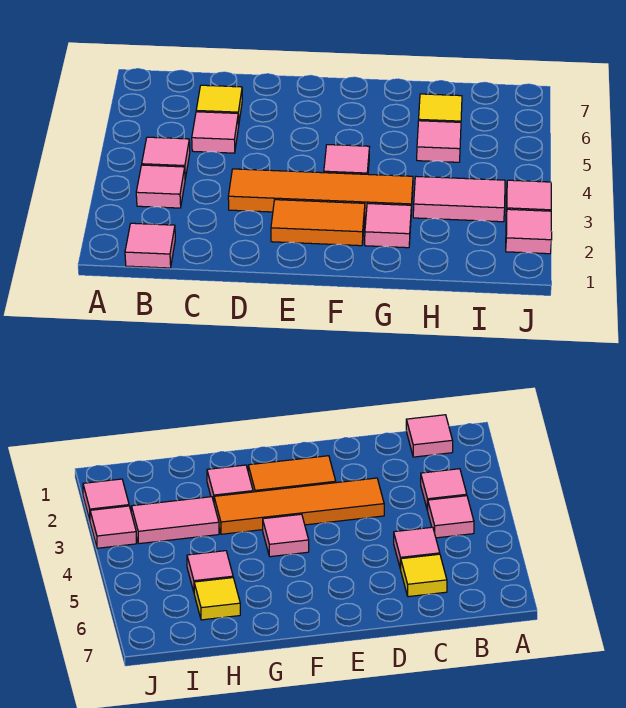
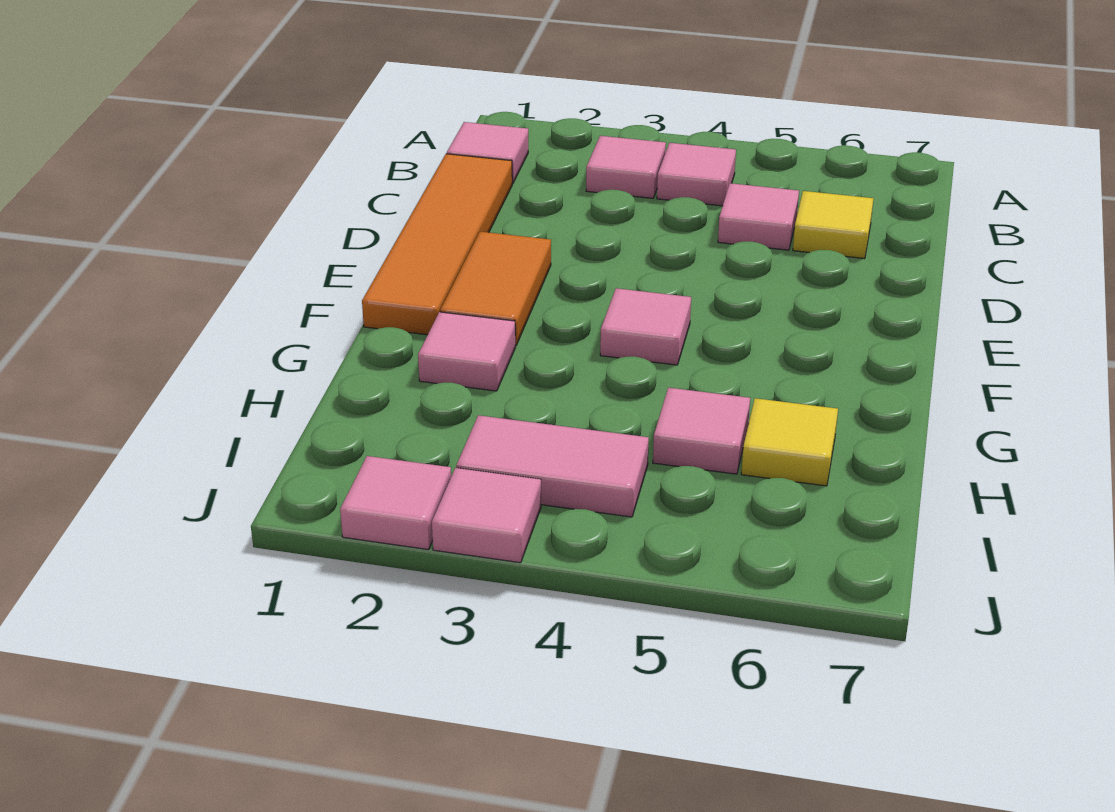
orange tile D3:G3 level 1 -> orange tile C1:F1 level 1
pink tile H3:I3 level 1 -> pink tile I3:I4 level 1

